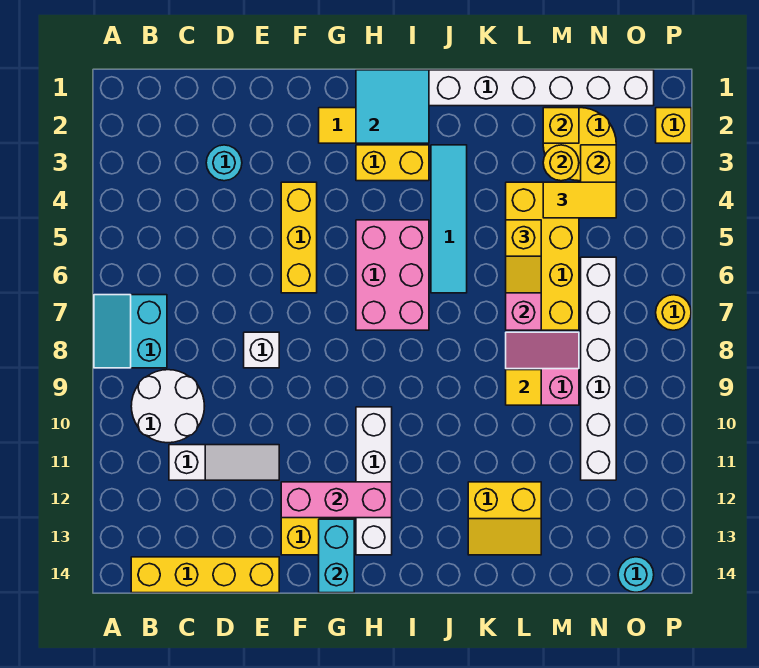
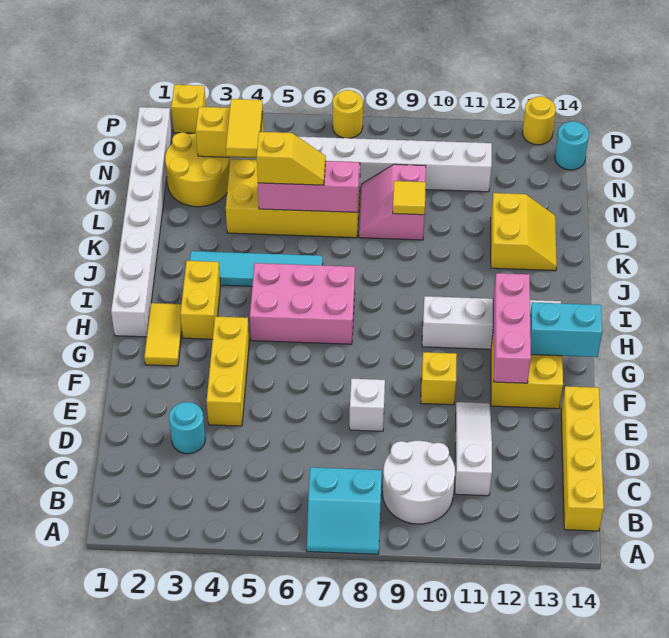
yellow brick F4:F6 level 1 -> yellow brick E4:G4 level 1
cyan tile H1:I2 level 2 -> none
yellow brick M2 level 2 -> yellow brick F10 level 1
yellow round brick M3 level 2 -> yellow round brick P13 level 1

